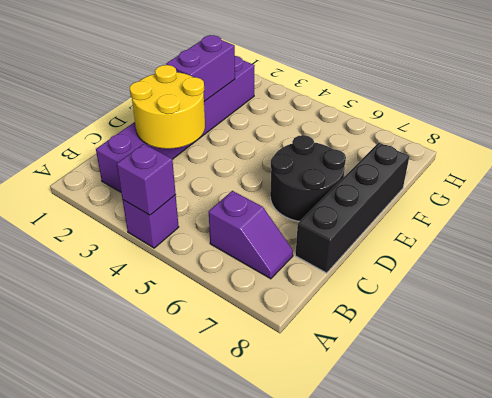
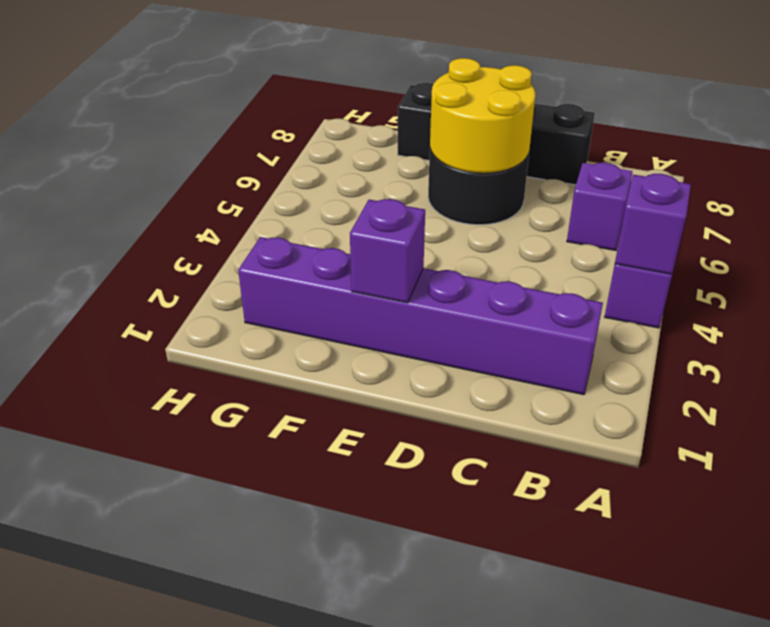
yellow round brick C2:D3 level 2 -> yellow round brick D6:E7 level 2
purple brick E2:F2 level 2 -> purple brick E2 level 2

